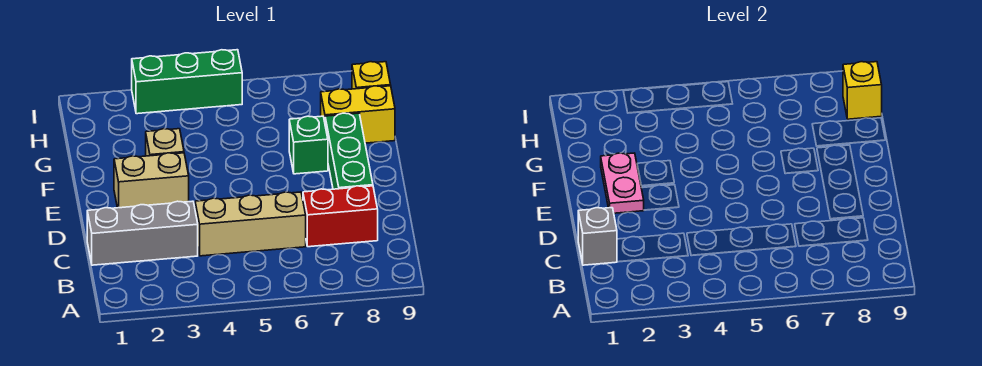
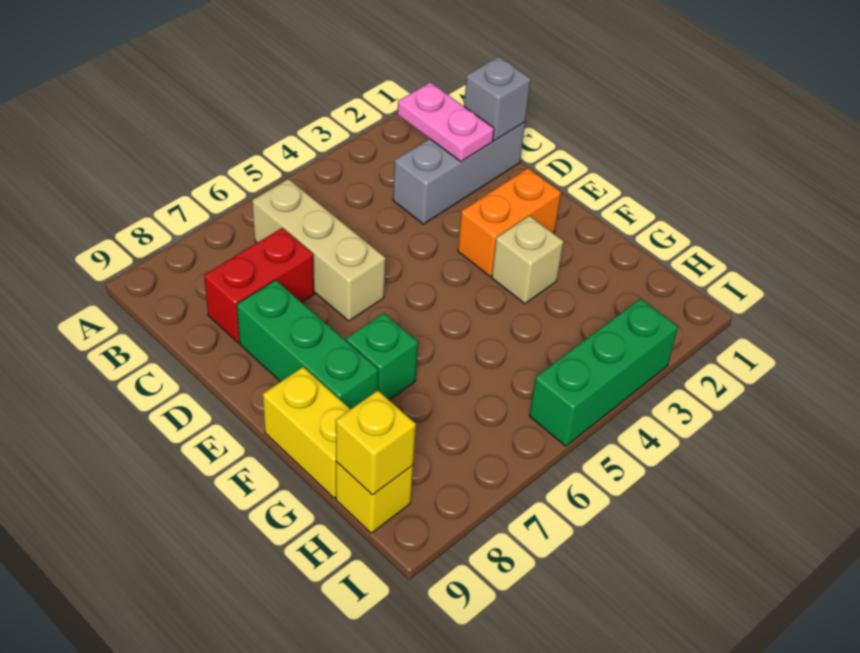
tan brick C4:C6 level 1 -> tan brick B6:D6 level 1
tan brick E2:E3 level 1 -> orange brick E2:E3 level 1
pink plate E2:F2 level 2 -> pink plate B2:C2 level 2
yellow brick G8:G9 level 1 -> yellow brick F9:G9 level 1

